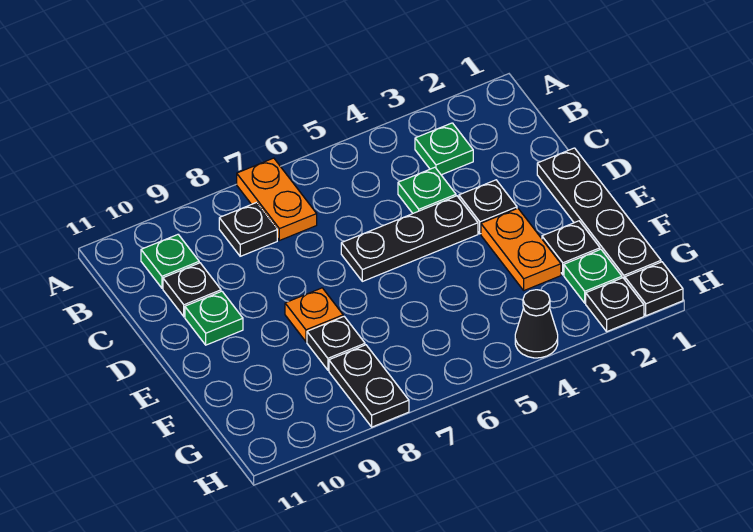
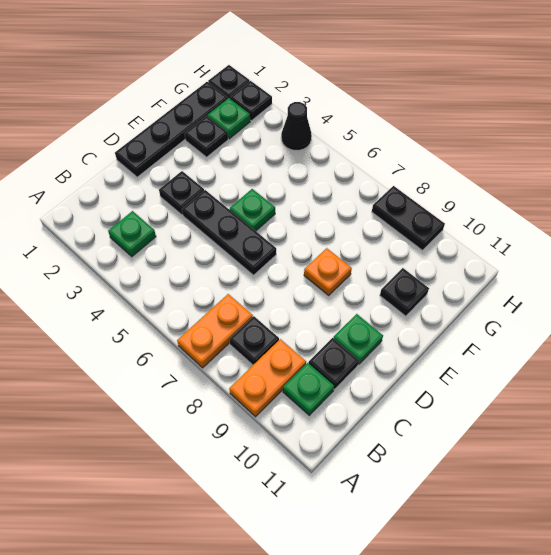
green plate C4 level 1 -> green plate E5 level 1
orange plate E3:F3 level 1 -> orange plate A9:B9 level 1
black plate F8 level 1 -> black plate F10 level 1
black plate G8:H8 level 1 -> black plate H8:H9 level 1

